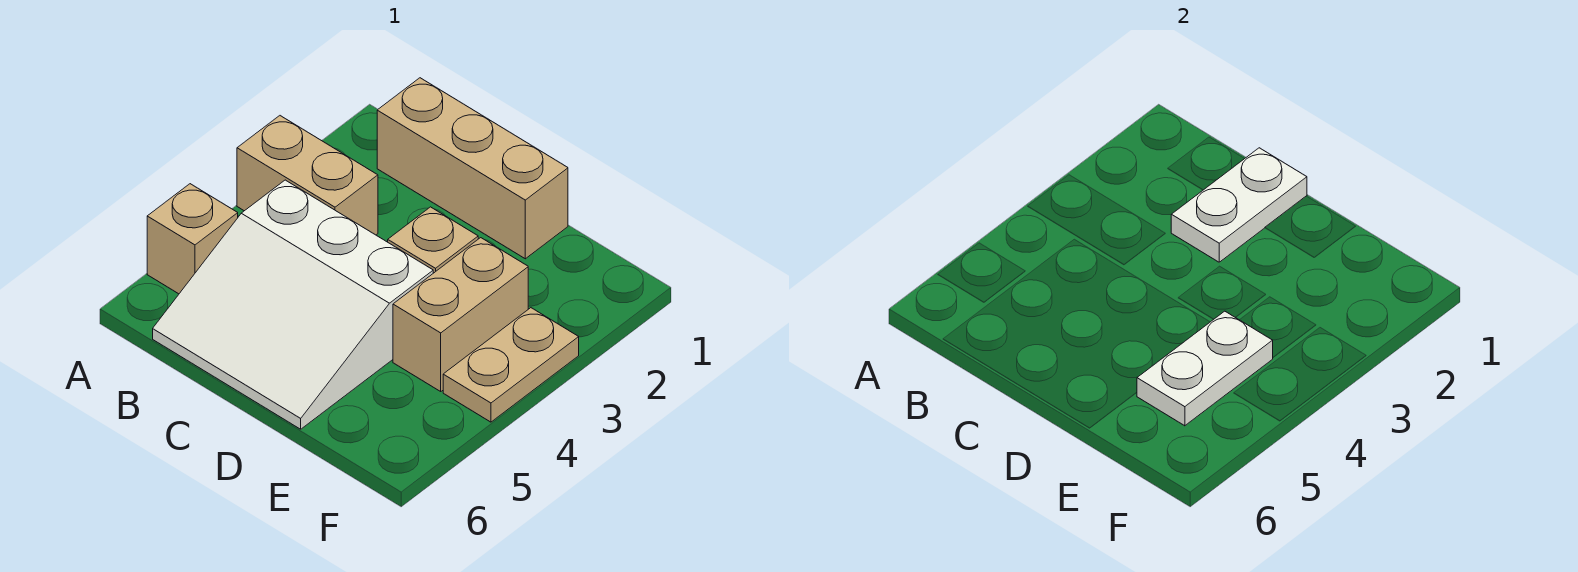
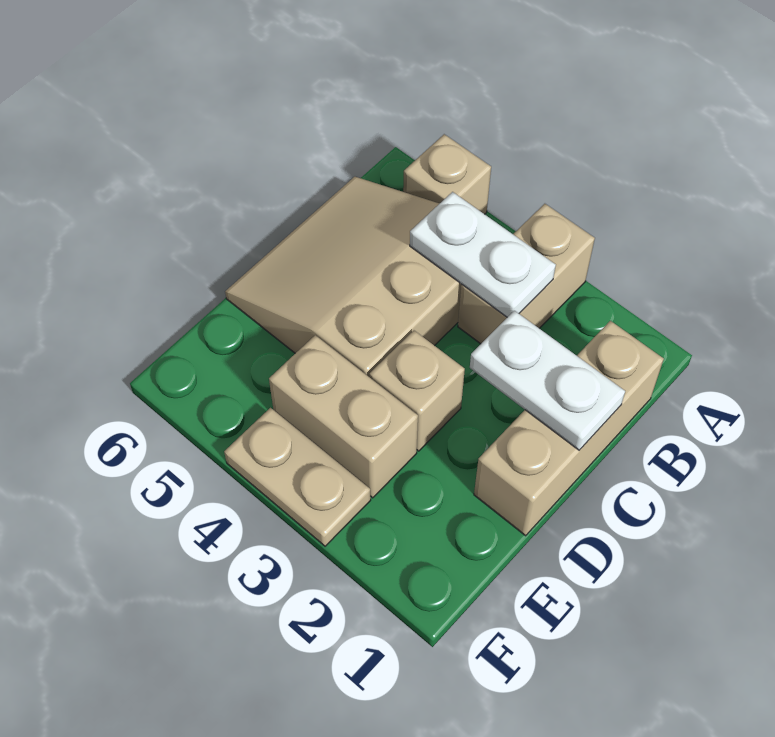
white slope B4:D6 level 1 top 4 -> tan slope B4:D6 level 1 top 4
white plate E4:E5 level 2 -> white plate B3:B4 level 2

